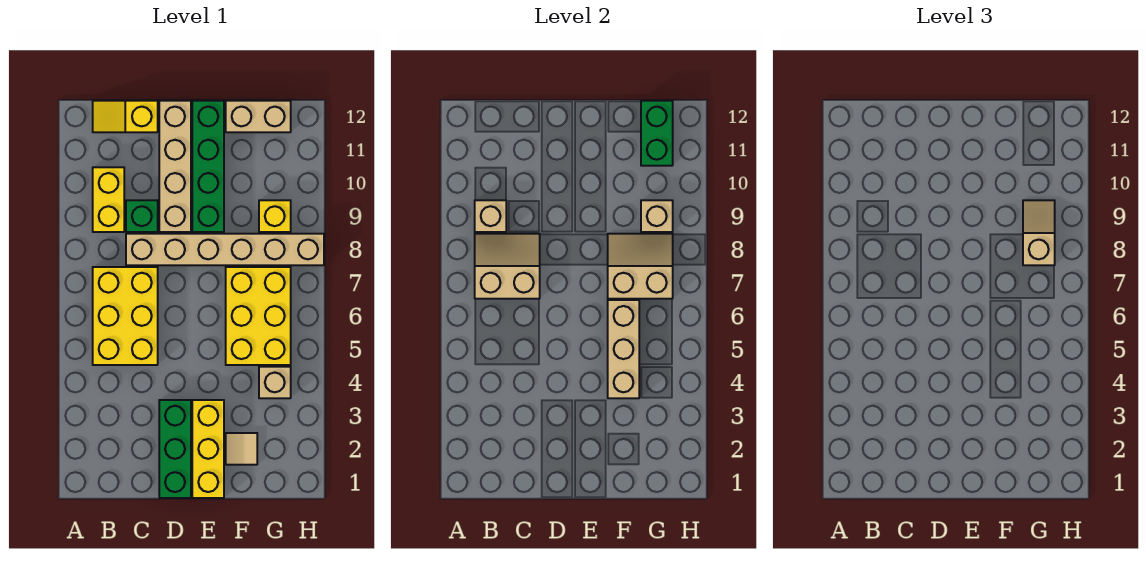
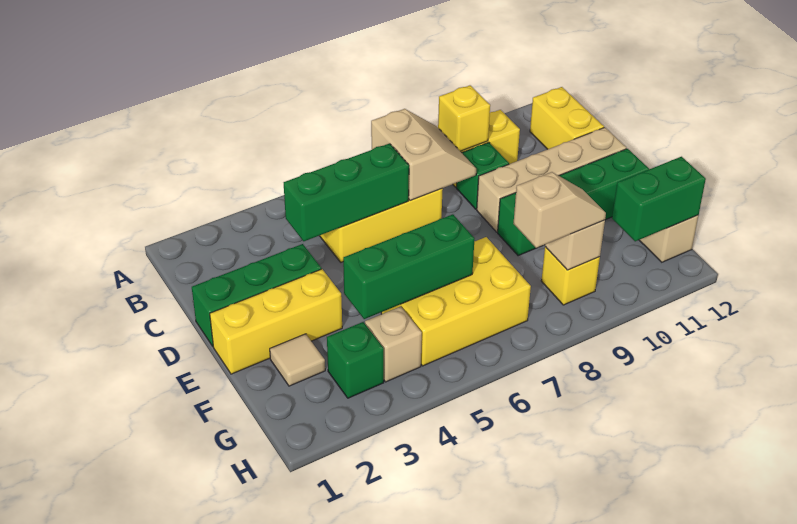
tan brick B9 level 2 -> yellow brick B9 level 2
yellow slope B12:C12 level 1 top C -> yellow brick B12:C12 level 1
none -> green brick C4:C6 level 2
tan brick C8:H8 level 1 -> none
tan brick F4:F6 level 2 -> green brick F4:F6 level 2
tan slope F7:G8 level 2 top 7 -> none
none -> green brick G3 level 1

